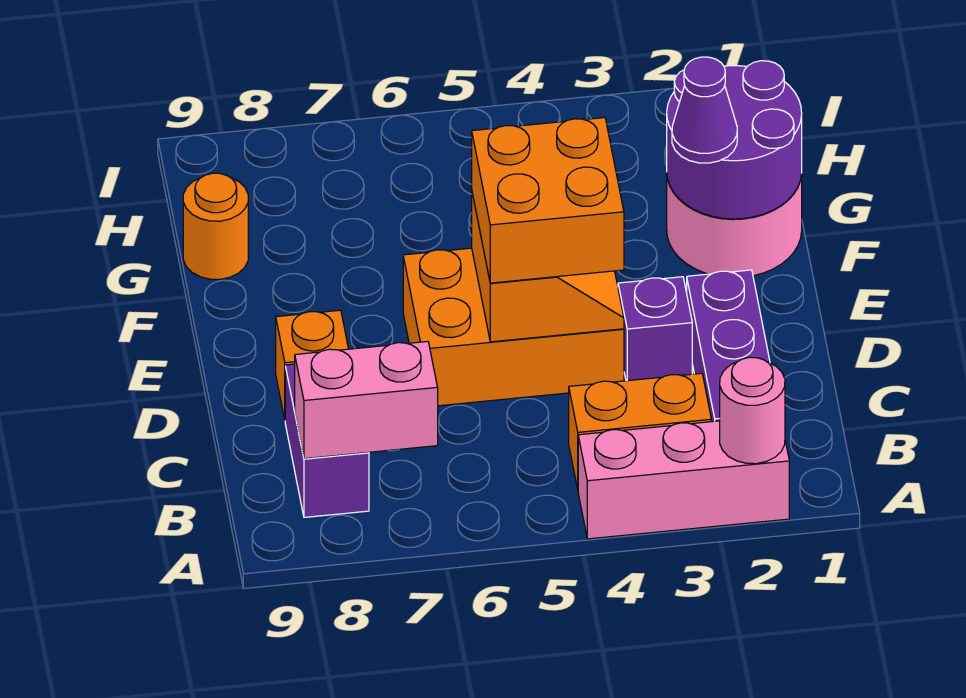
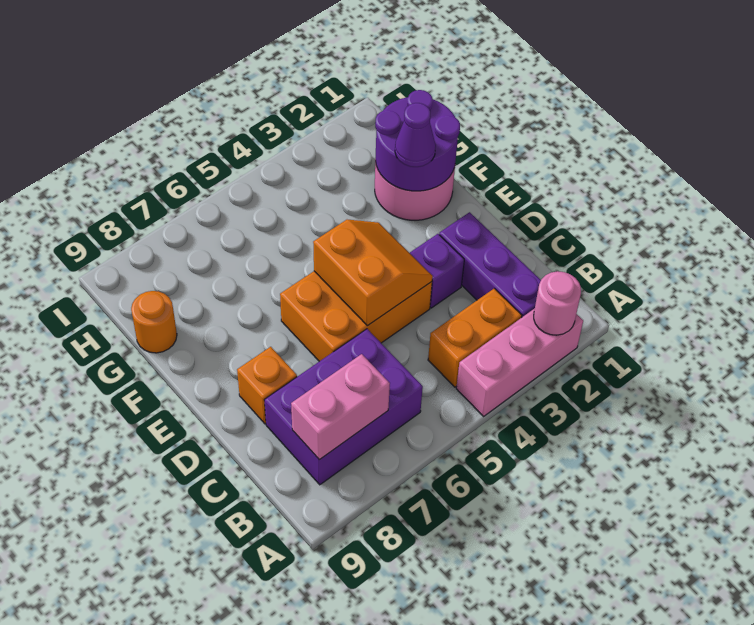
purple brick B8:C8 level 1 -> purple brick B6:C8 level 1
orange brick D4:E5 level 3 -> none

